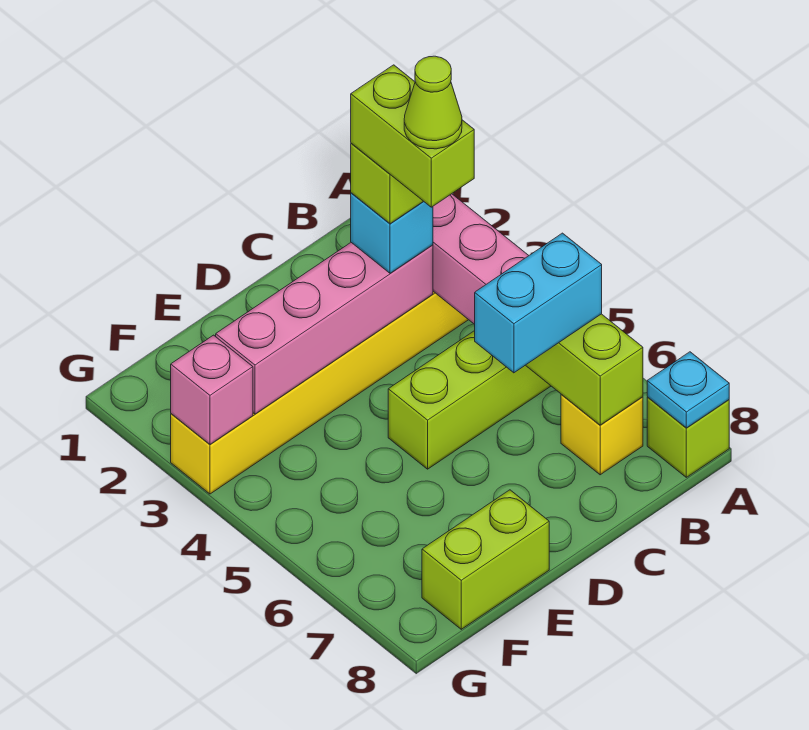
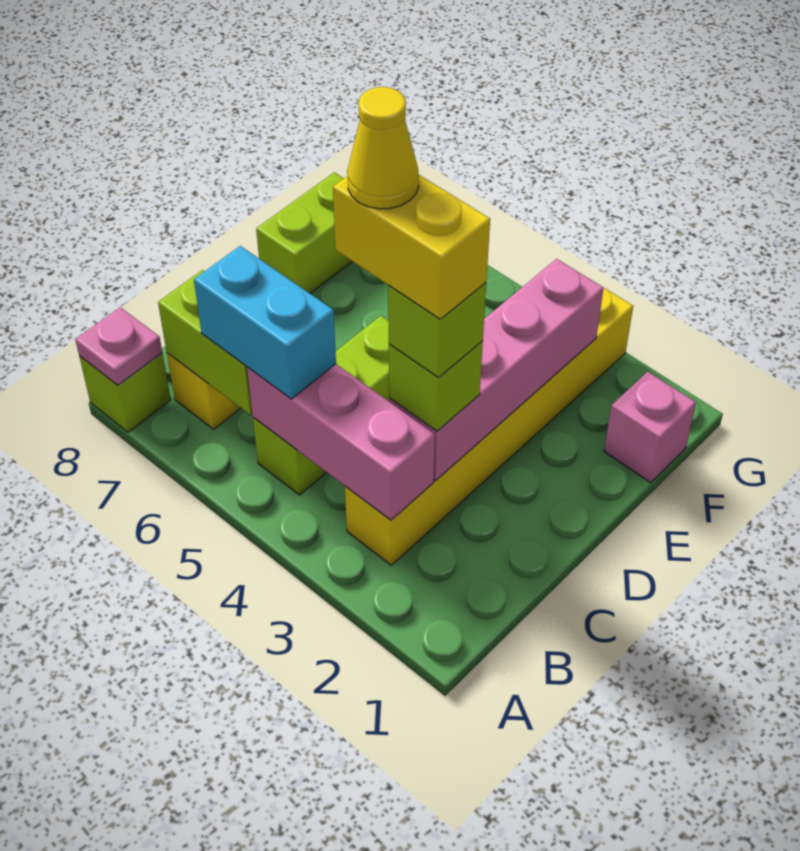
cyan plate A8 level 2 -> pink plate A8 level 2
cyan brick B6:C6 level 3 -> cyan brick B5:B6 level 3
cyan brick C3 level 3 -> lime brick C3 level 3
lime brick C3:C4 level 5 -> yellow brick C3:C4 level 5
lime cone C4 level 6 -> yellow cone C4 level 6
pink brick G3 level 2 -> pink brick F1 level 1

